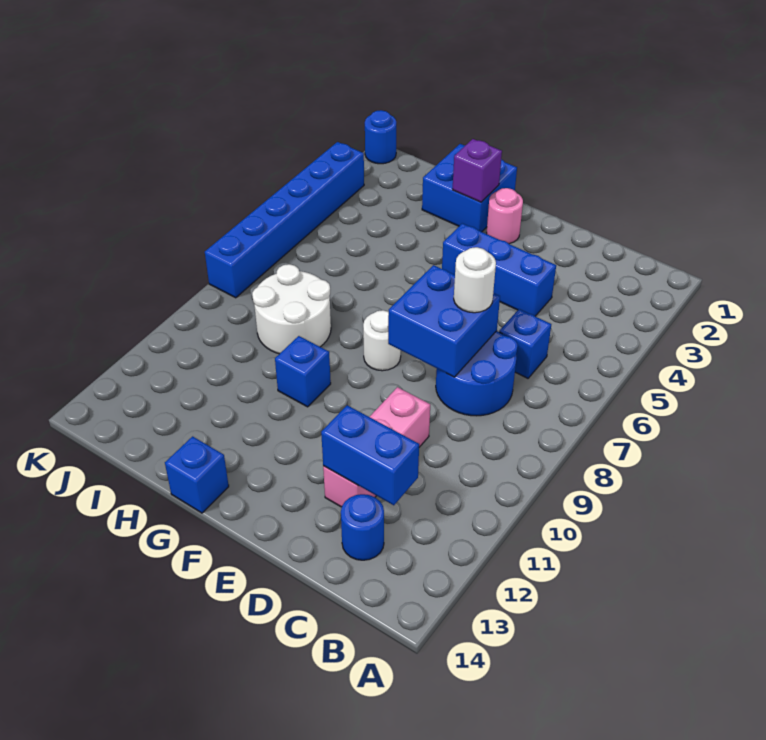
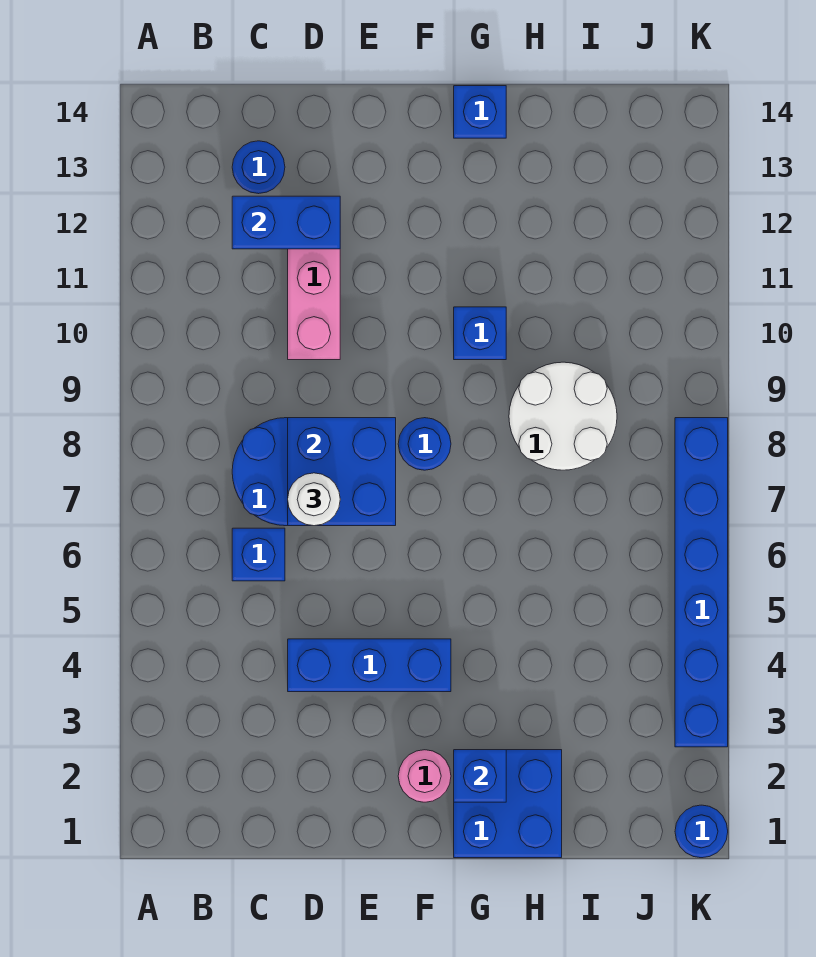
white round brick F8 level 1 -> blue round brick F8 level 1
purple brick G2 level 2 -> blue brick G2 level 2

